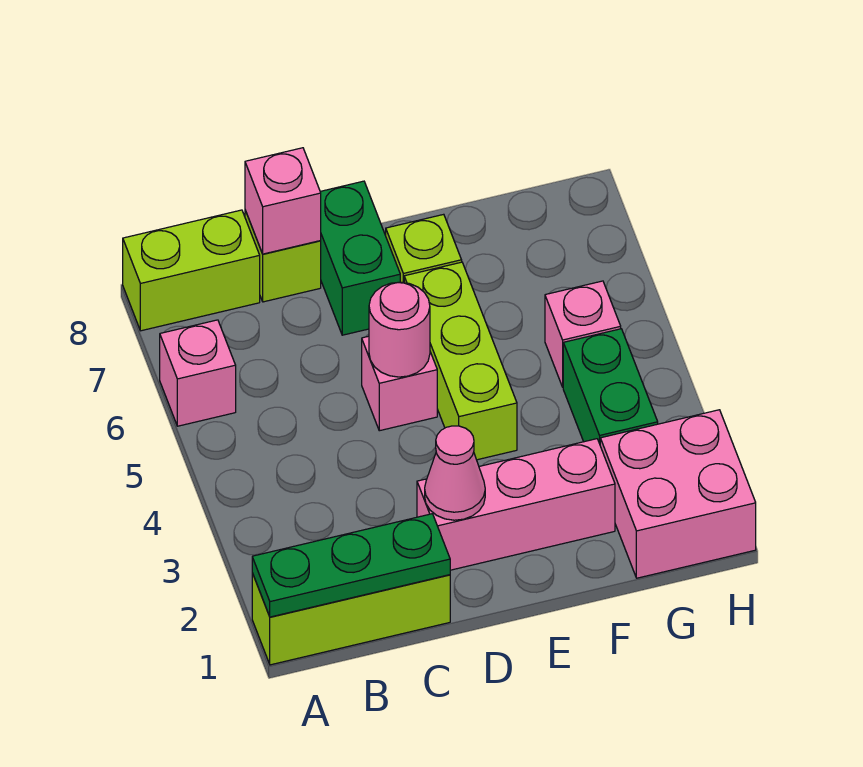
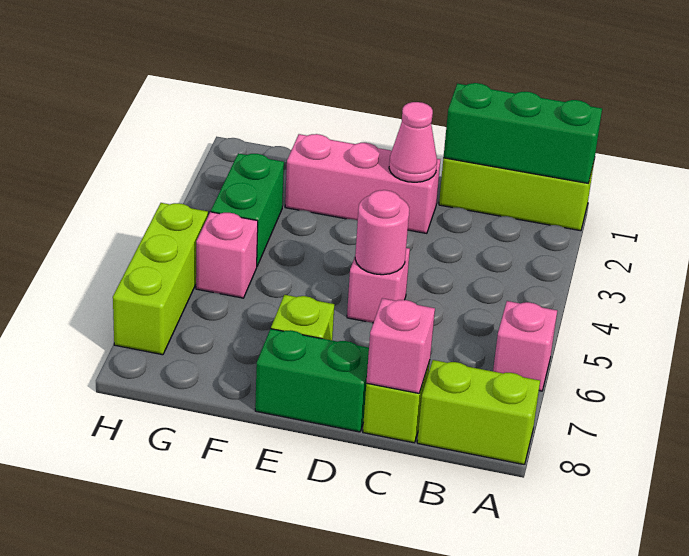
green plate A1:C1 level 2 -> green brick A1:C1 level 2
green brick D7:D8 level 1 -> green brick D8:E8 level 1
lime brick E4:E6 level 1 -> lime brick H5:H7 level 1
pink brick G1:H2 level 1 -> none

